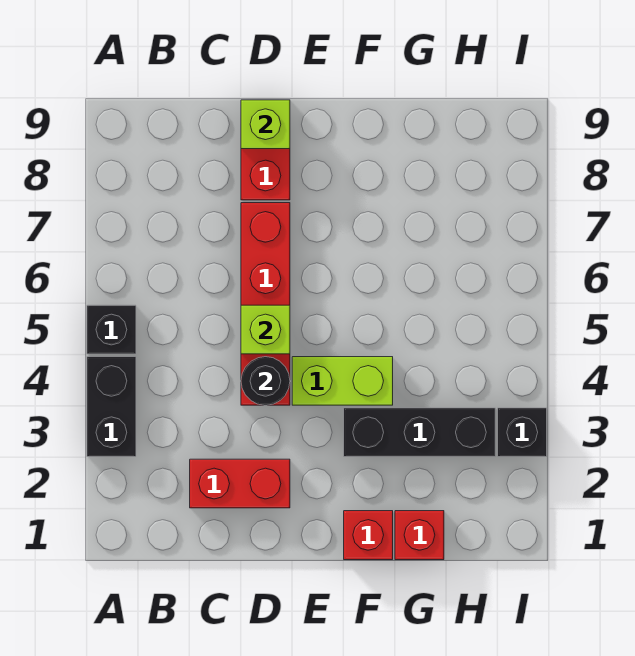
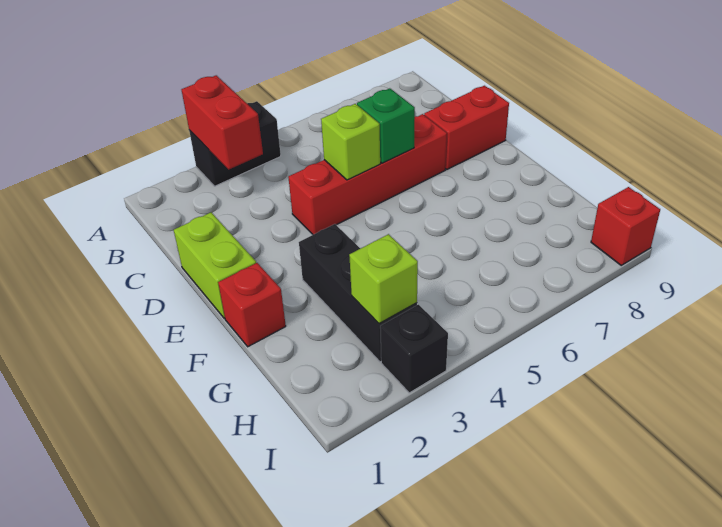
black brick A5 level 1 -> none
red brick C2:D2 level 1 -> red brick A3:B3 level 2
black round brick D4 level 2 -> none
none -> green brick D6 level 2
lime brick D9 level 2 -> lime brick H3 level 2
lime brick E4:F4 level 1 -> lime brick D1:E1 level 1
red brick G1 level 1 -> red brick I9 level 1

